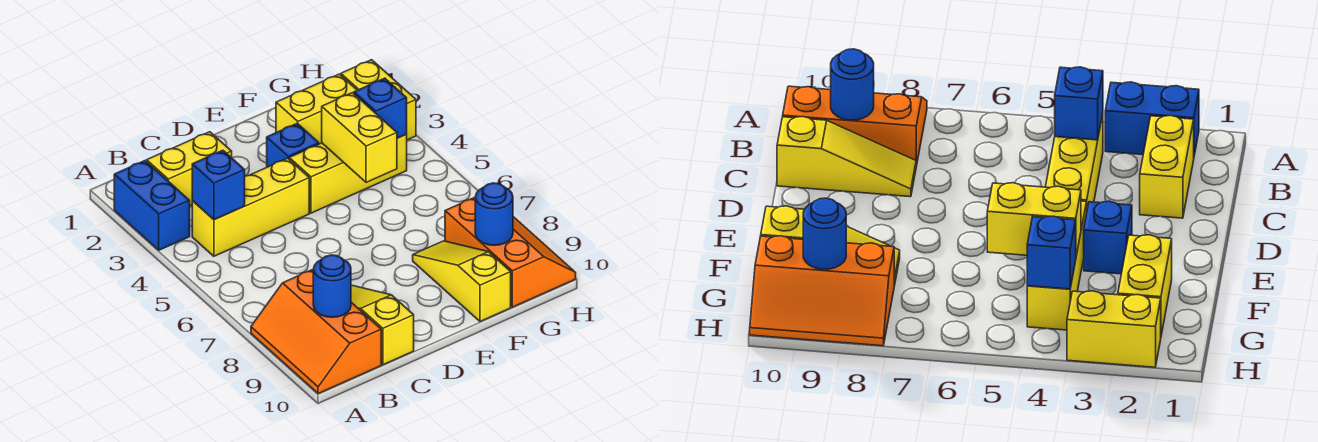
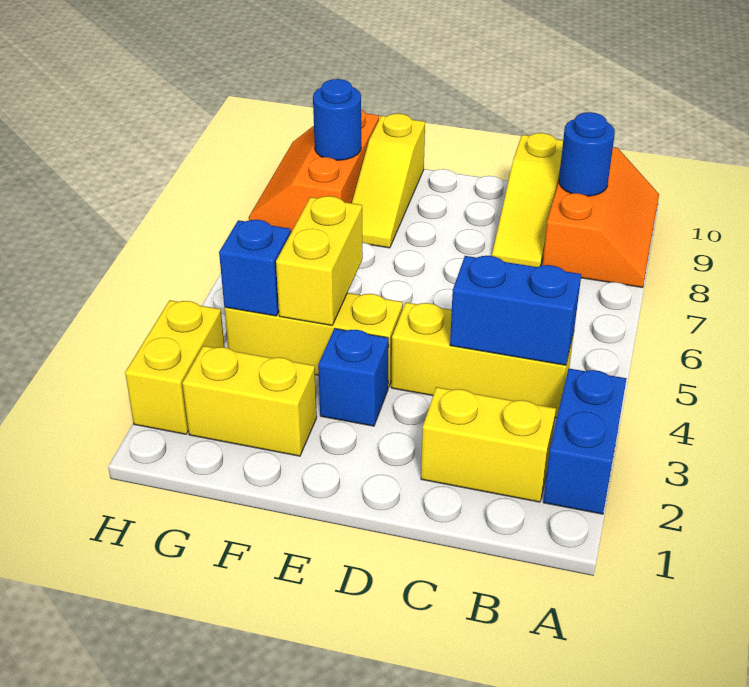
blue brick B4 level 2 -> blue brick B4:C4 level 2

